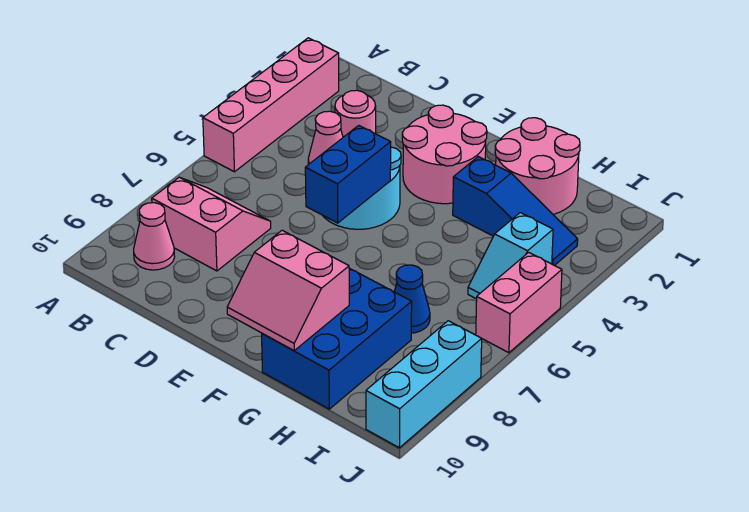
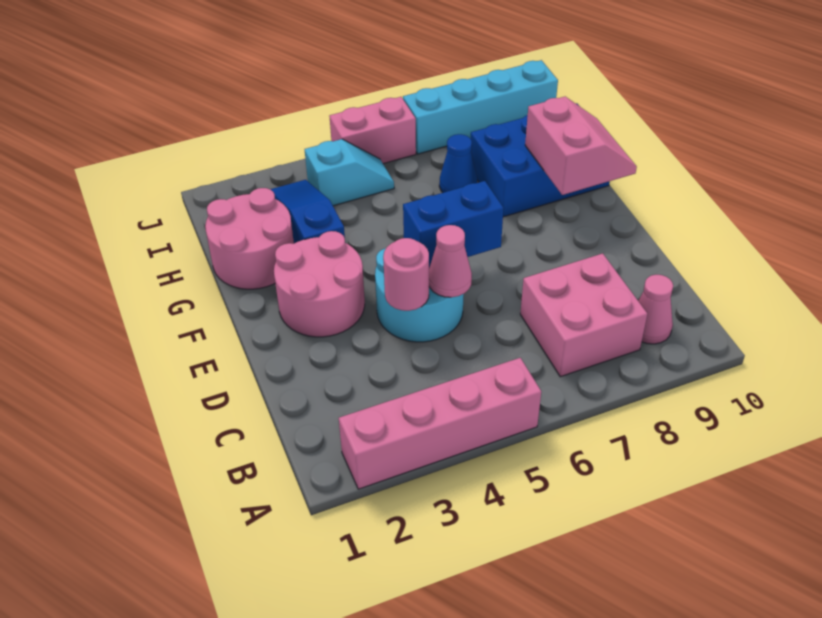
pink slope B7:C8 level 1 top 8 -> pink brick B7:C8 level 1
cyan brick J8:J10 level 1 -> cyan brick J7:J10 level 1

